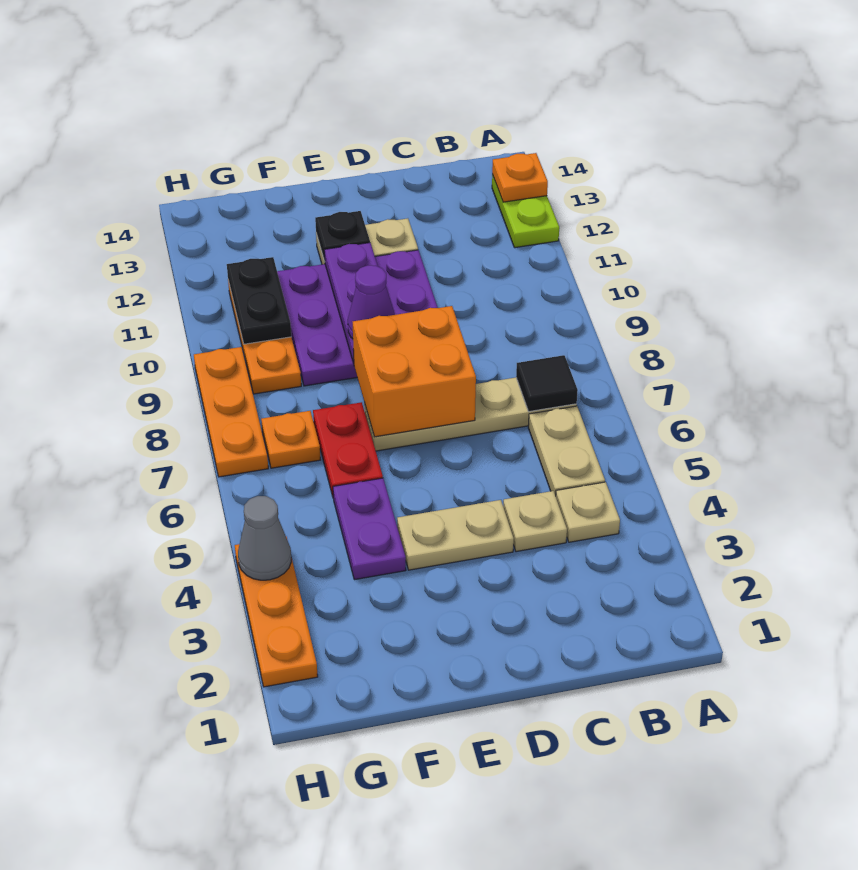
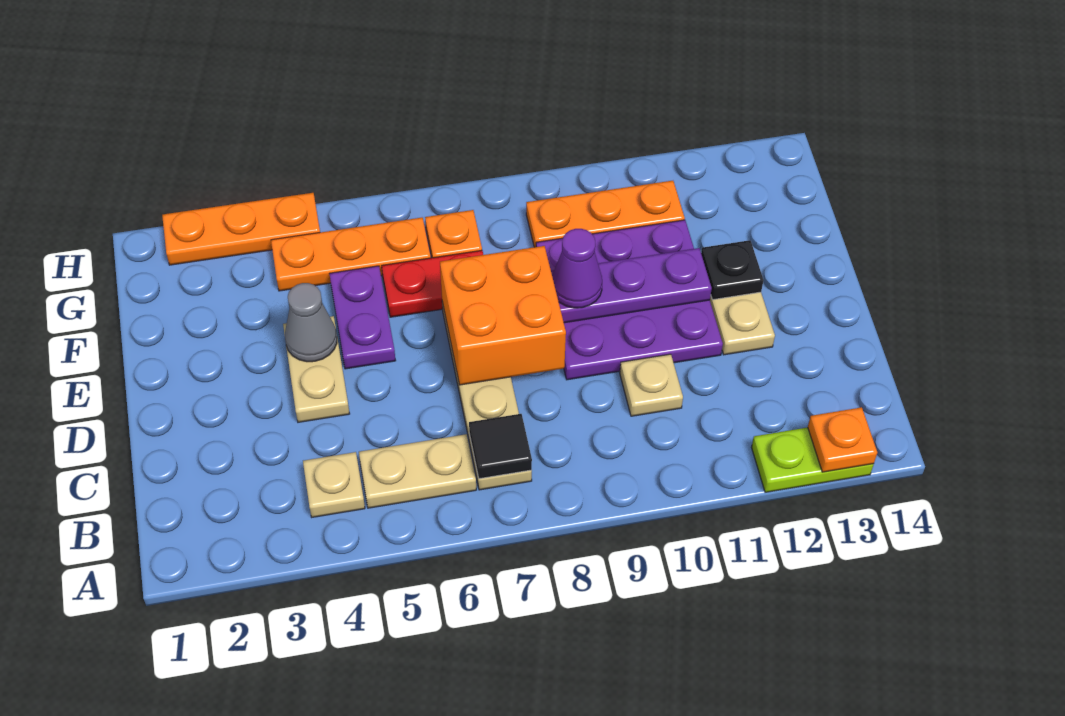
tan plate C4 level 1 -> tan plate C10 level 1
purple plate F4:F5 level 1 -> purple plate E5:F5 level 1
black plate G10:G11 level 2 -> none
grey cone H4 level 2 -> grey cone E4 level 2
orange plate H7:H9 level 1 -> orange plate G4:G6 level 1

